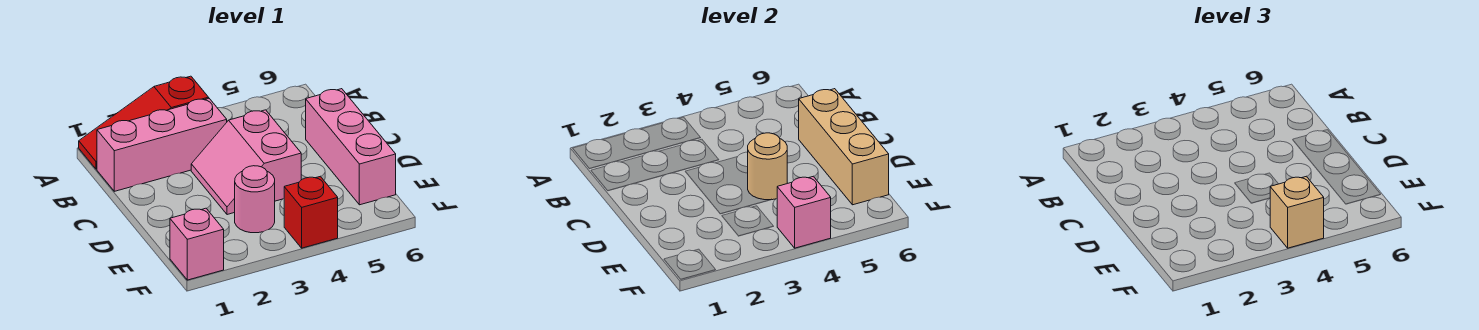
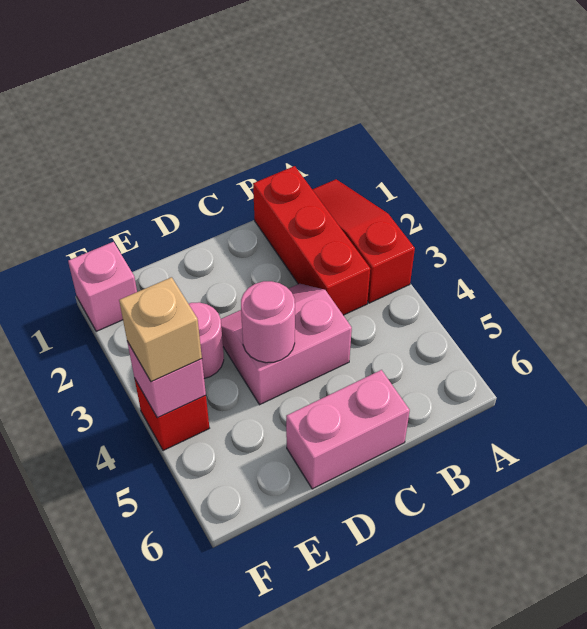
pink brick B1:B3 level 1 -> red brick B1:B3 level 1
pink brick C6:E6 level 1 -> pink brick C6:D6 level 1
tan brick C6:E6 level 2 -> none
tan round brick D4 level 2 -> pink round brick D4 level 2

